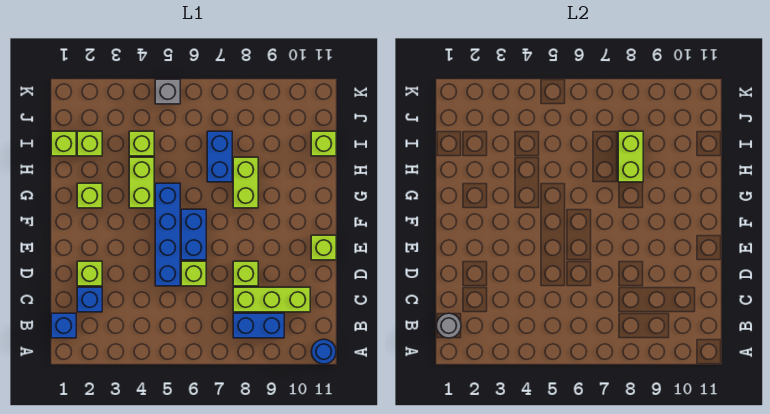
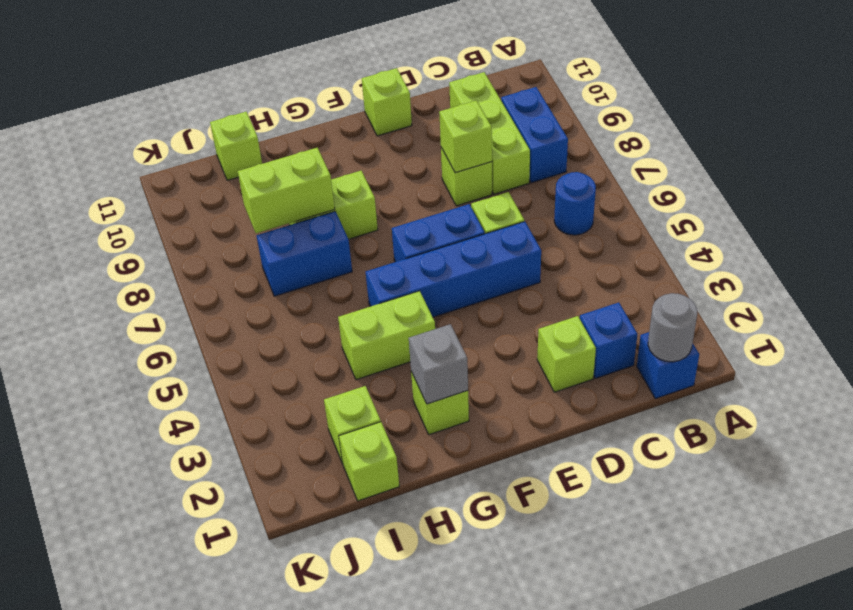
blue round brick A11 level 1 -> blue round brick B6 level 1
lime brick I4 level 1 -> lime brick D8 level 2
grey brick K5 level 1 -> grey brick G2 level 2

